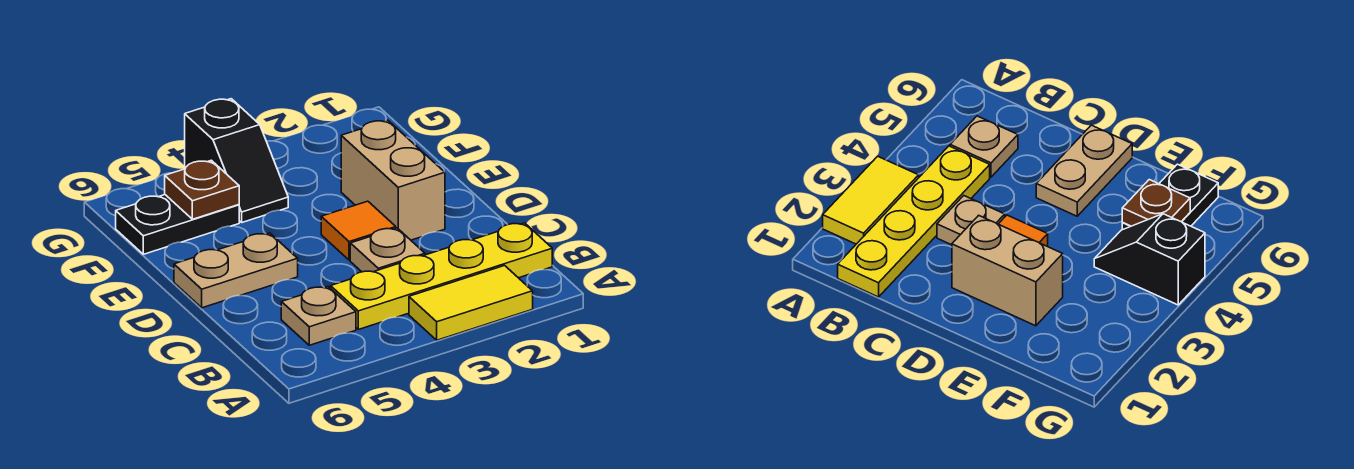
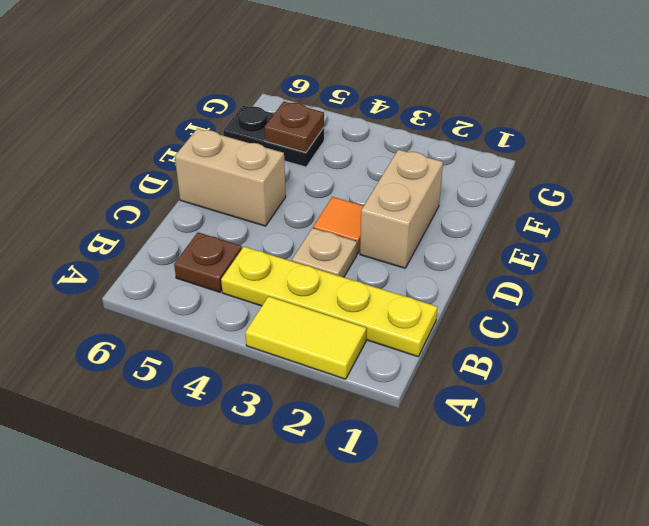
tan plate B5 level 1 -> brown plate B5 level 1
tan plate D5:D6 level 1 -> tan brick D5:D6 level 1
black slope F4:G4 level 1 top G -> none

